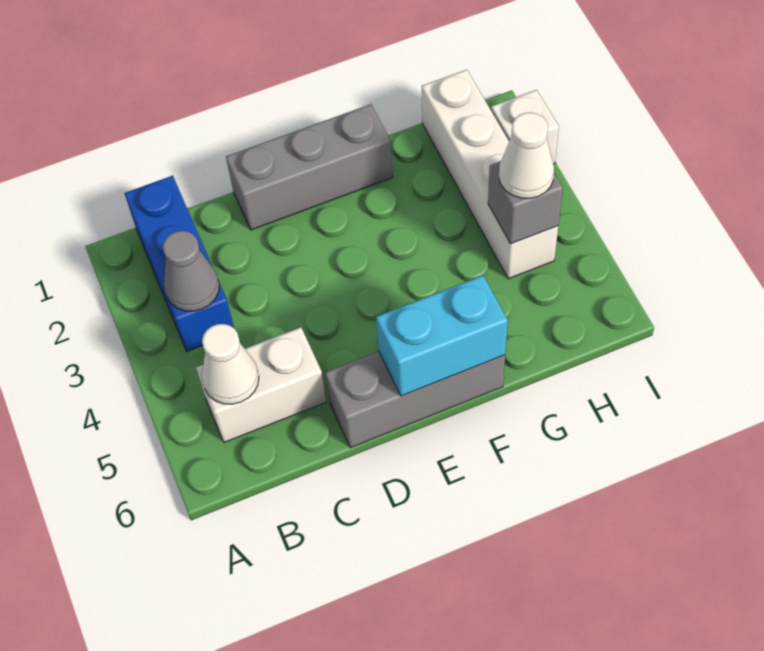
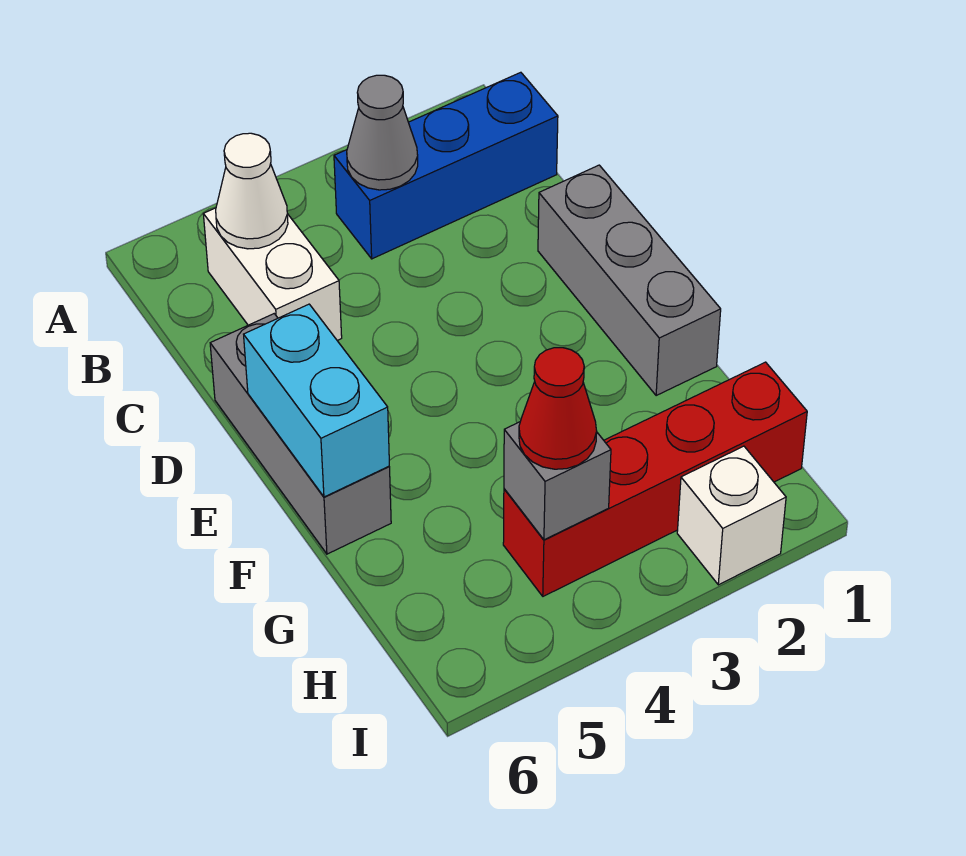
white brick H1:H4 level 1 -> red brick H1:H4 level 1
white cone H4 level 3 -> red cone H4 level 3

